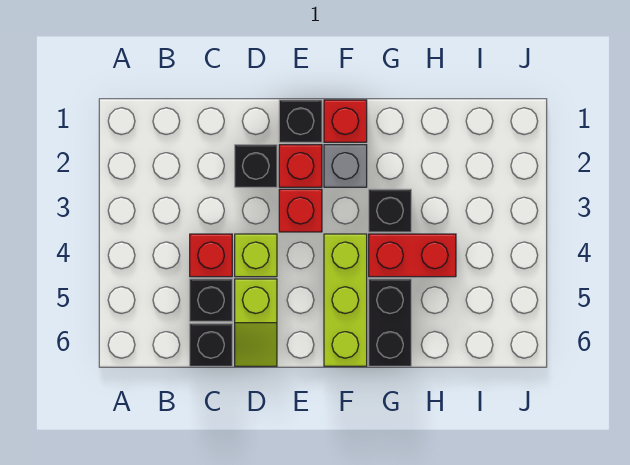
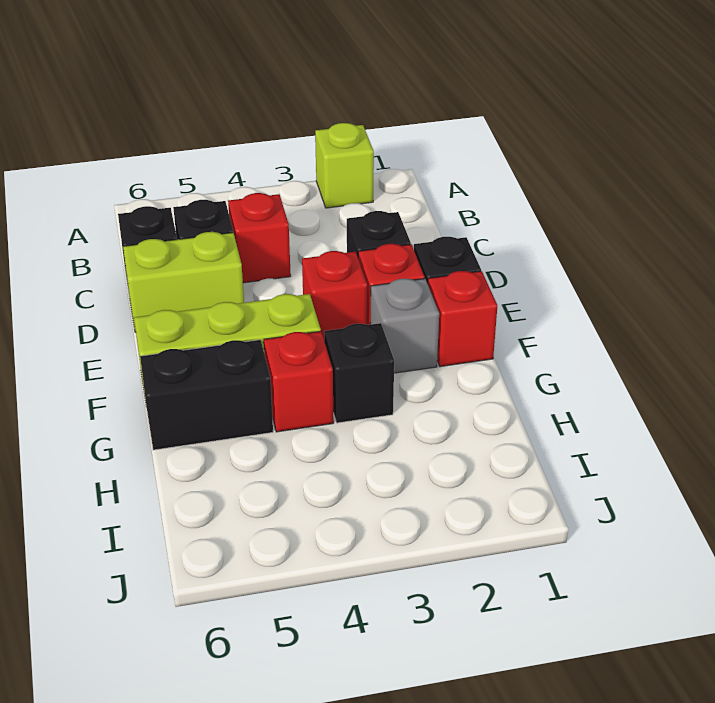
lime brick D4 level 1 -> lime brick A2 level 1
lime slope D5:D6 level 1 top 5 -> lime brick D5:D6 level 1
red brick G4:H4 level 1 -> red brick G4 level 1

